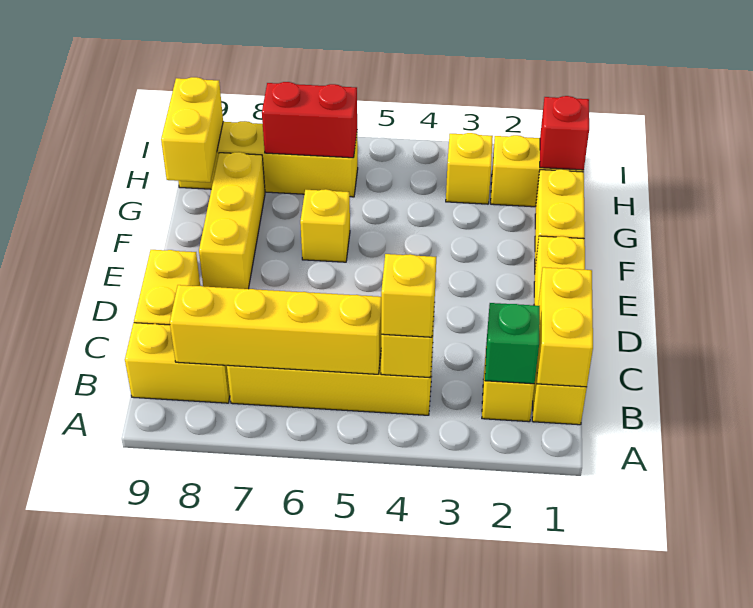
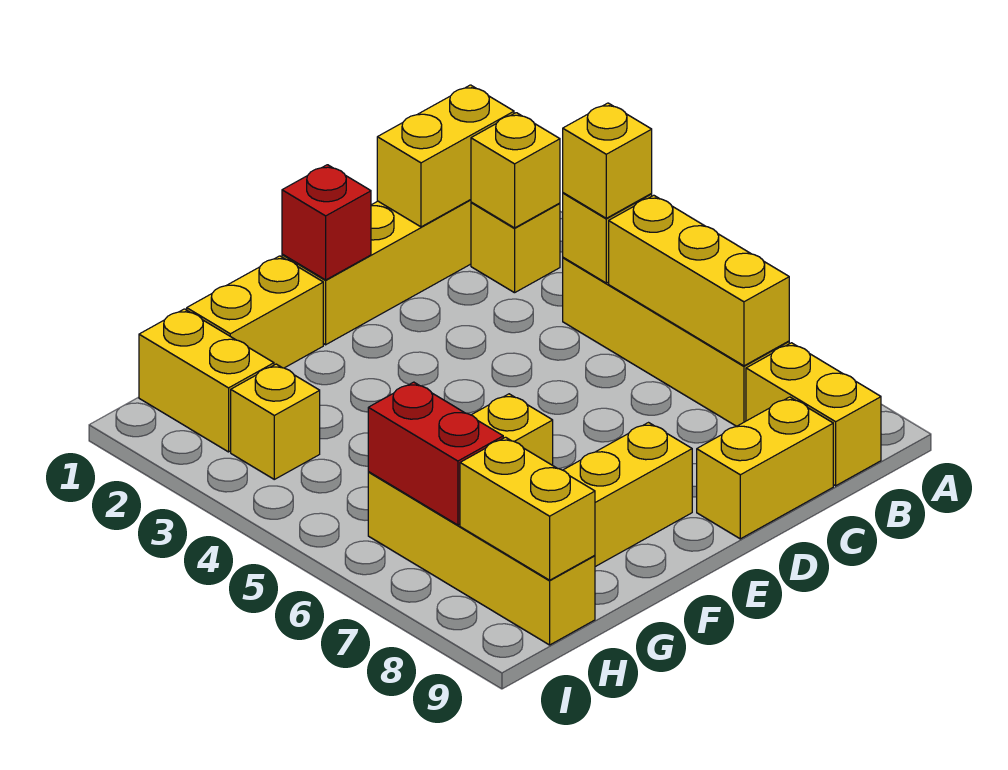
green brick B2 level 2 -> yellow brick B2 level 2
yellow brick B5:B8 level 2 -> yellow brick B5:B7 level 2
yellow brick G9:H9 level 2 -> yellow brick H8:H9 level 2
red brick H1 level 2 -> red brick E1 level 2

